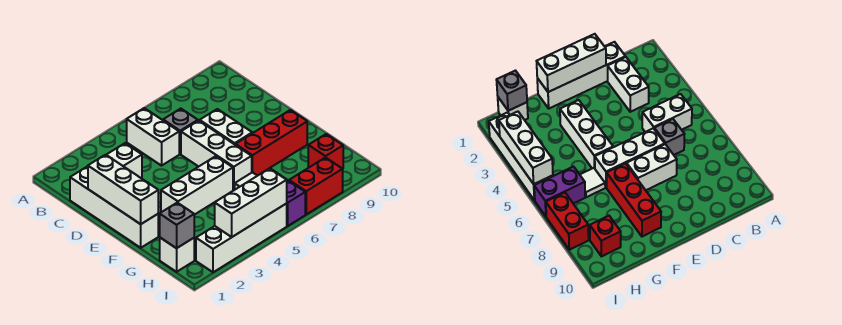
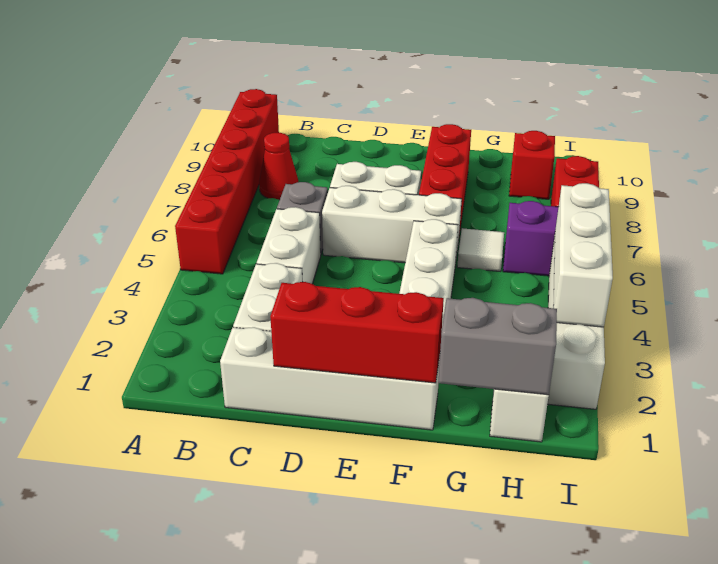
none -> red brick A5:A10 level 1
white brick B5:C5 level 1 -> white brick C4:C5 level 1
none -> red cone B8 level 1
white brick D1:F1 level 2 -> red brick D1:F1 level 2
grey brick H1 level 2 -> grey brick G1:H1 level 2

